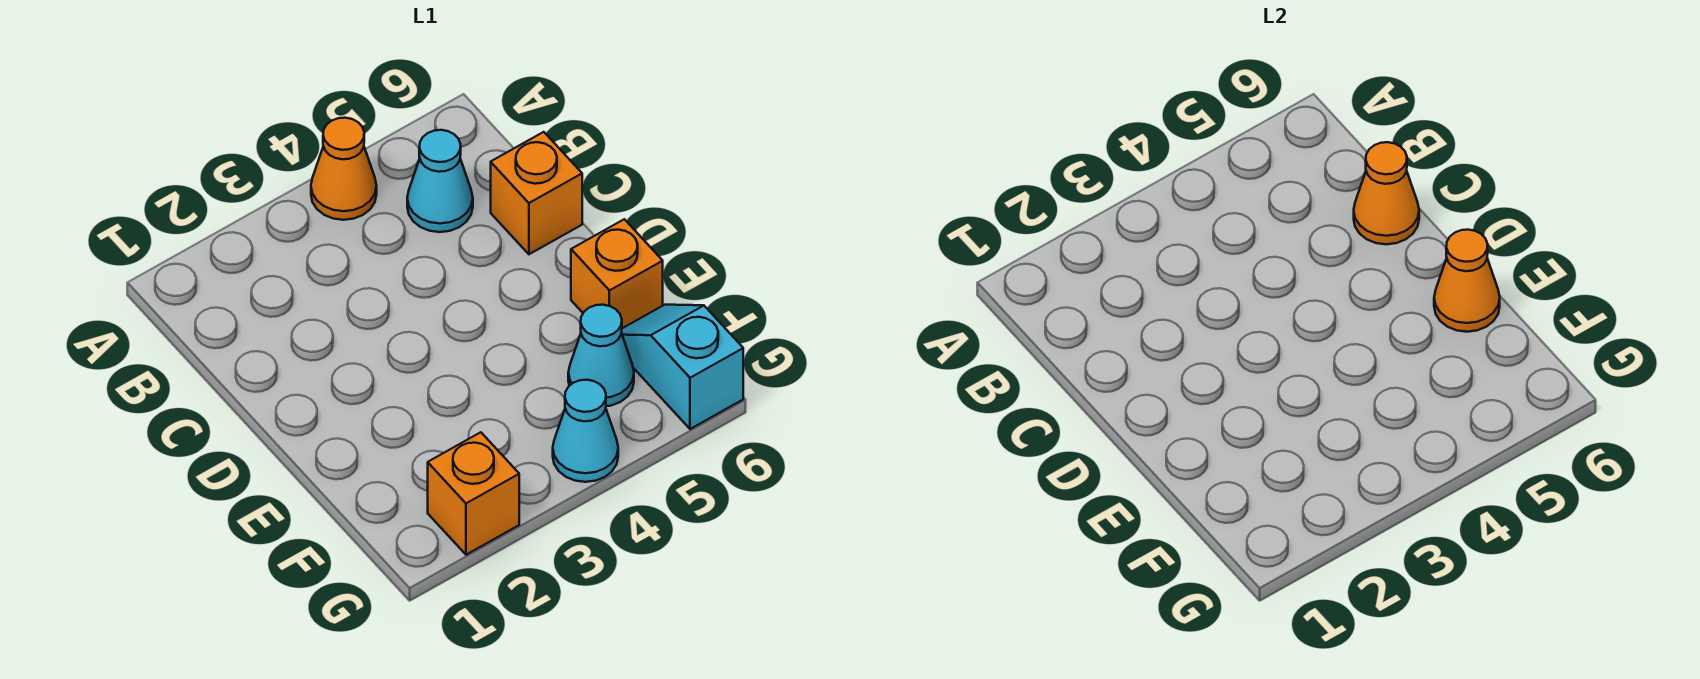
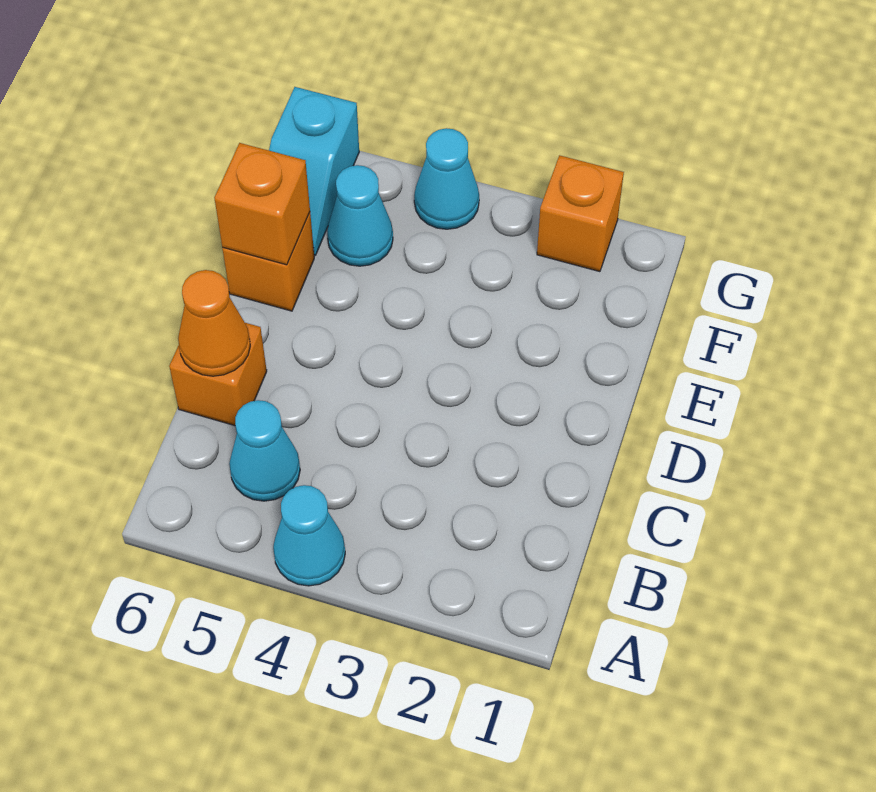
orange cone A4 level 1 -> cyan cone A4 level 1
orange cone E6 level 2 -> orange brick E6 level 2

